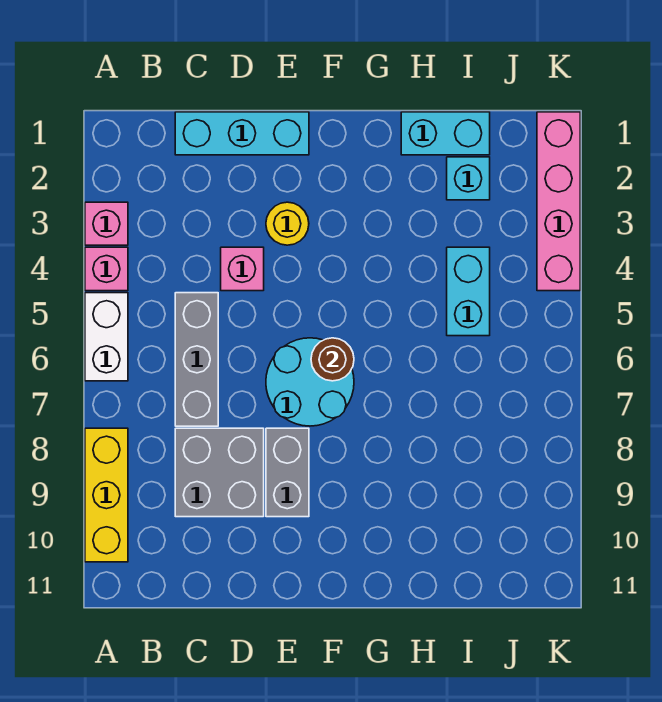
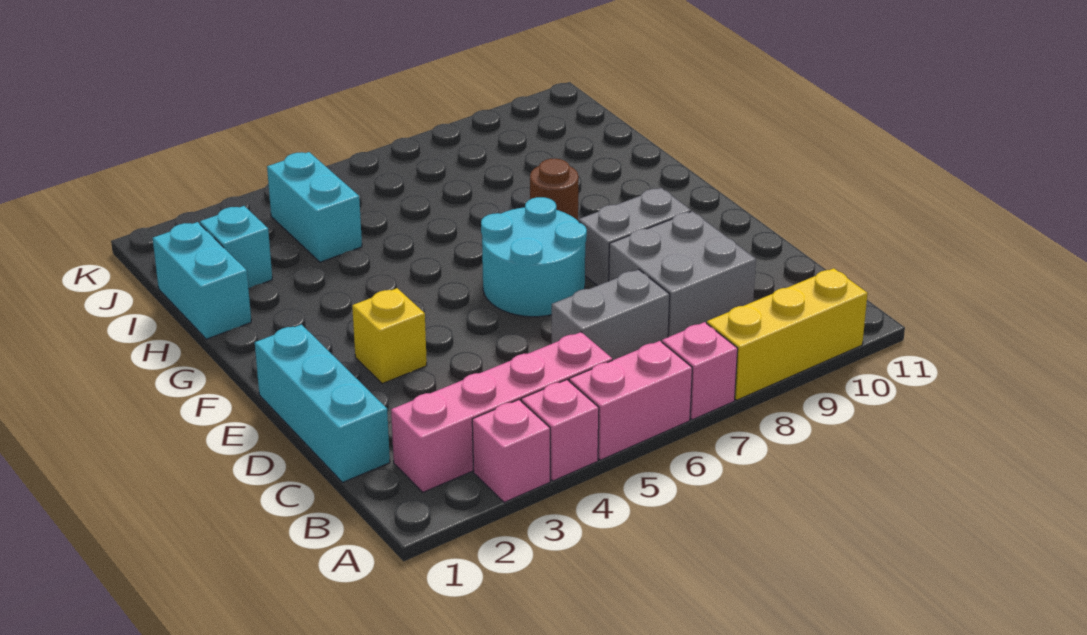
white brick A5:A6 level 1 -> pink brick A5:A6 level 1
grey brick C5:C7 level 1 -> grey brick C6:C7 level 1
pink brick D4 level 1 -> pink brick A7 level 1
yellow round brick E3 level 1 -> yellow brick E3 level 1
brown round brick F6 level 2 -> brown round brick G8 level 1
cyan brick I4:I5 level 1 -> cyan brick I4:J4 level 1
pink brick K1:K4 level 1 -> pink brick B2:B5 level 1

